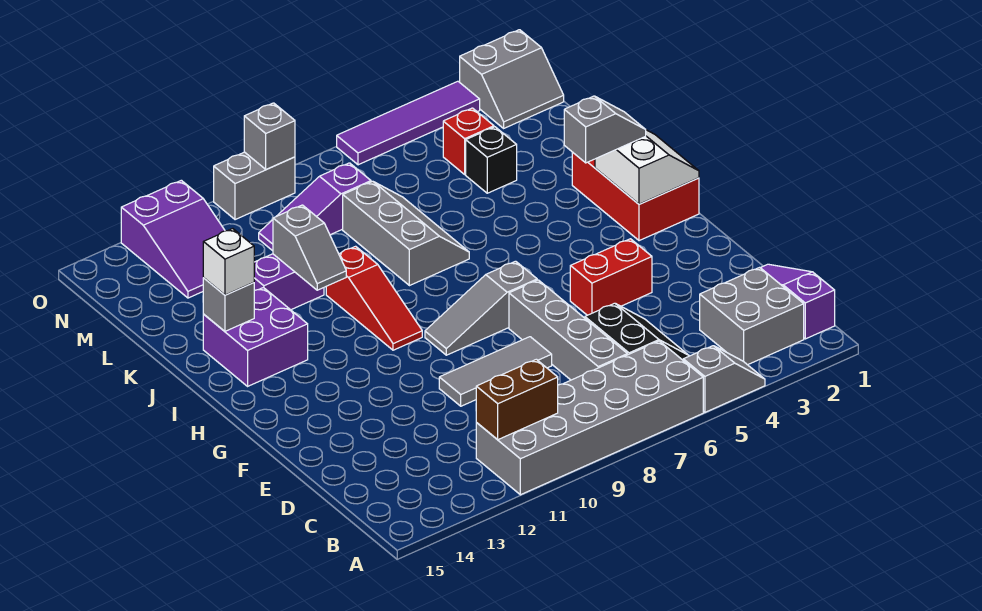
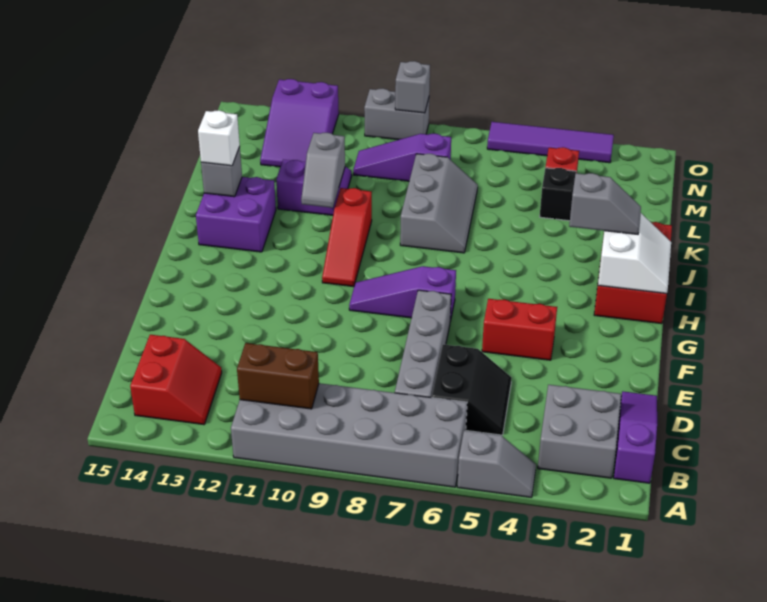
none -> red slope B13:C14 level 1 top 14
grey tile E8:E10 level 1 -> none
grey slope G7:G9 level 1 top 7 -> purple slope G7:G9 level 1 top 7
grey slope N1:O2 level 1 top O -> none

